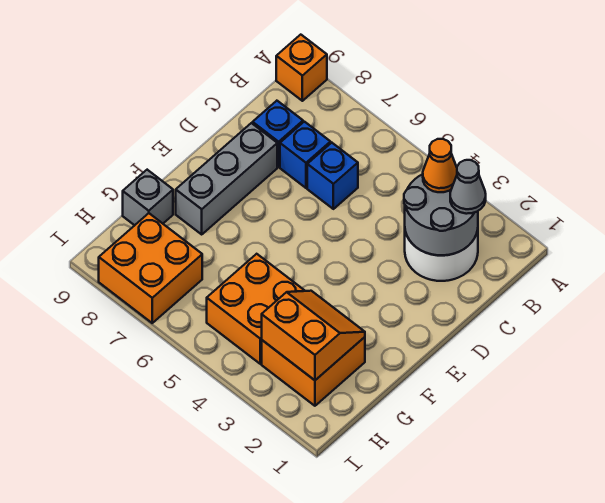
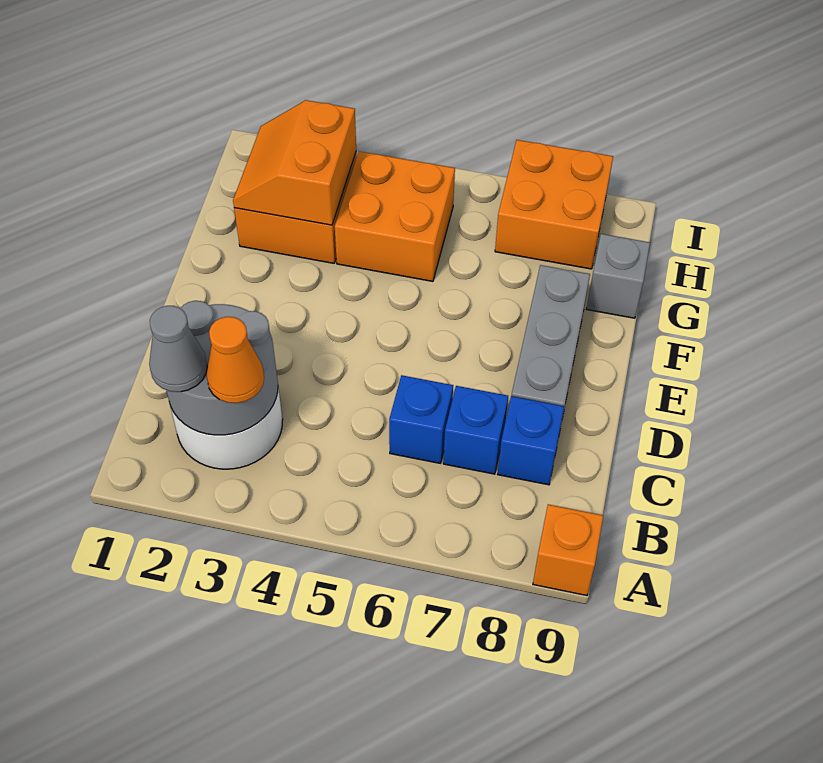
orange slope G2:H3 level 2 top H -> orange slope G2:H3 level 2 top 3

